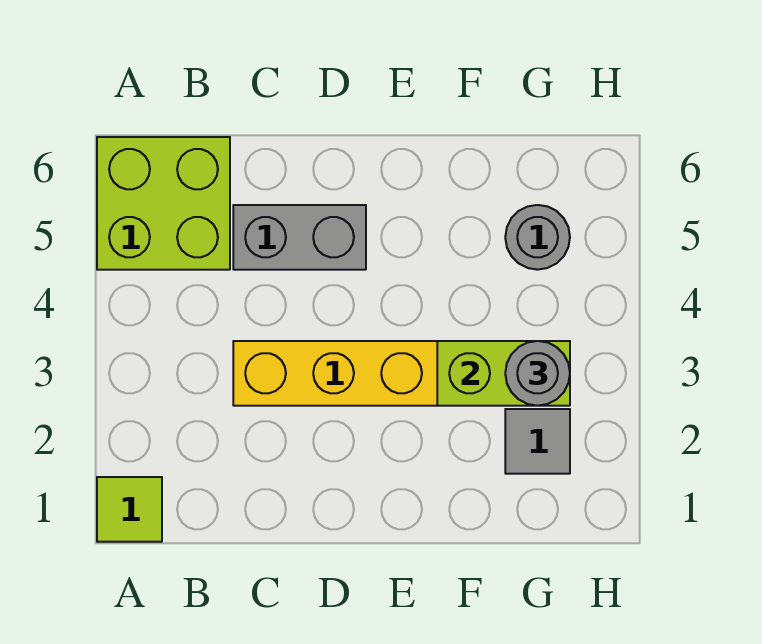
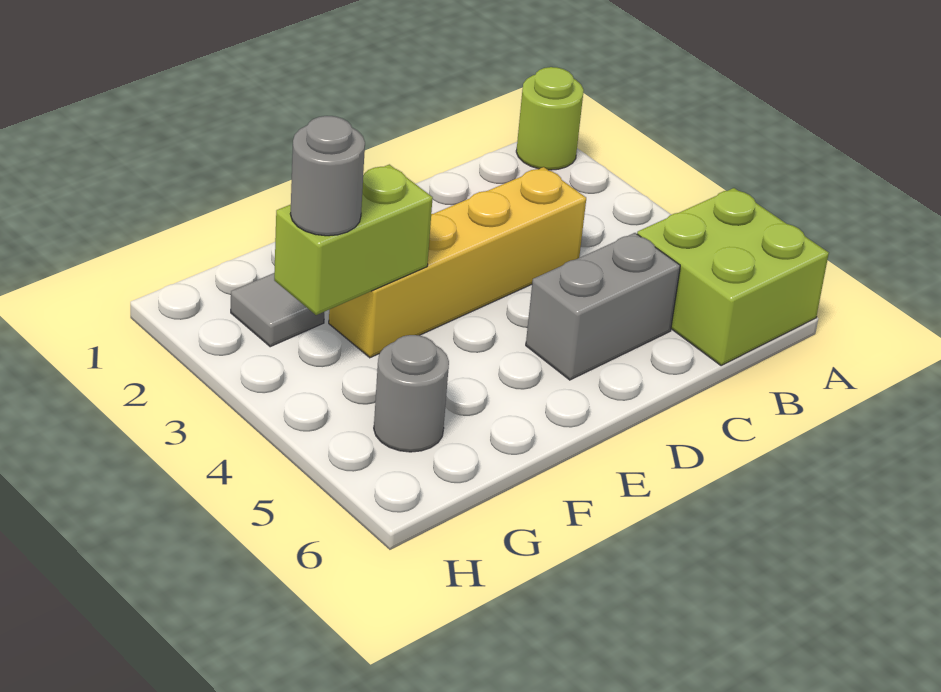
lime tile A1 level 1 -> lime round brick A1 level 1

